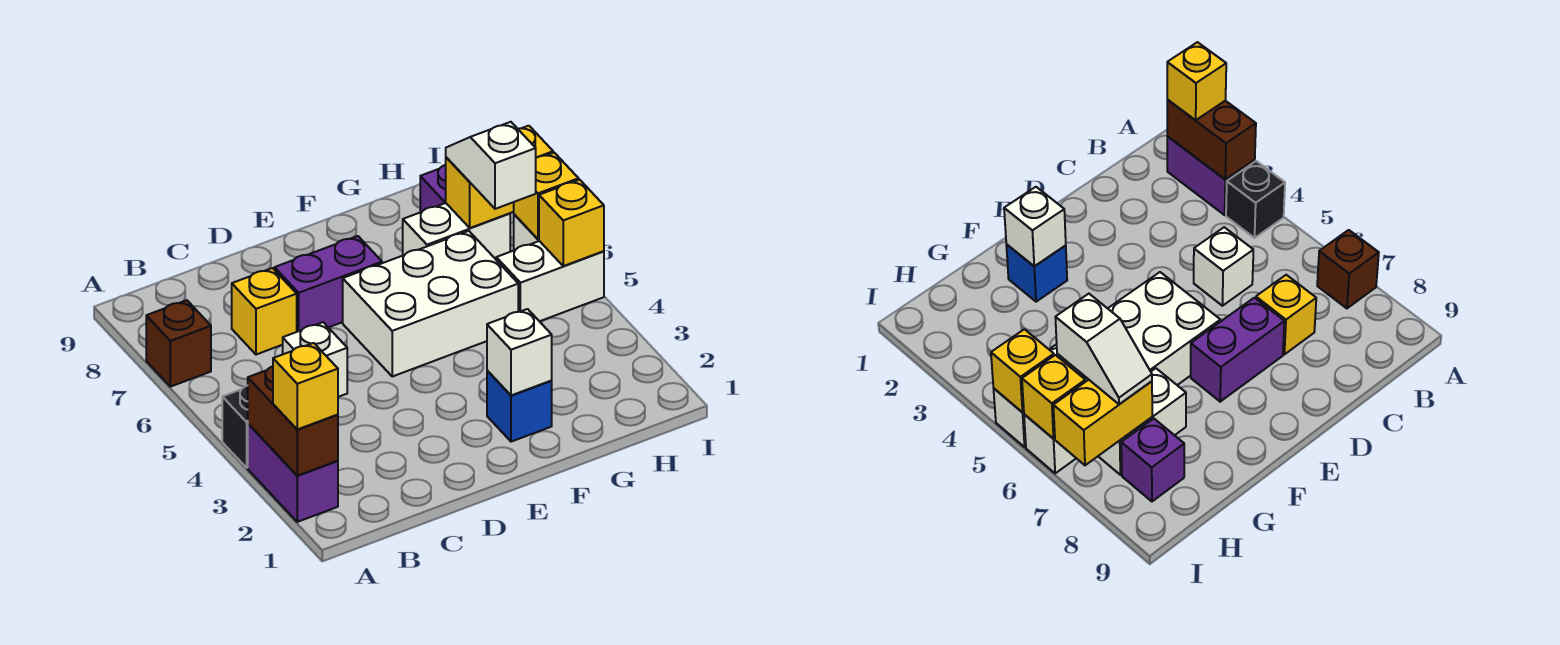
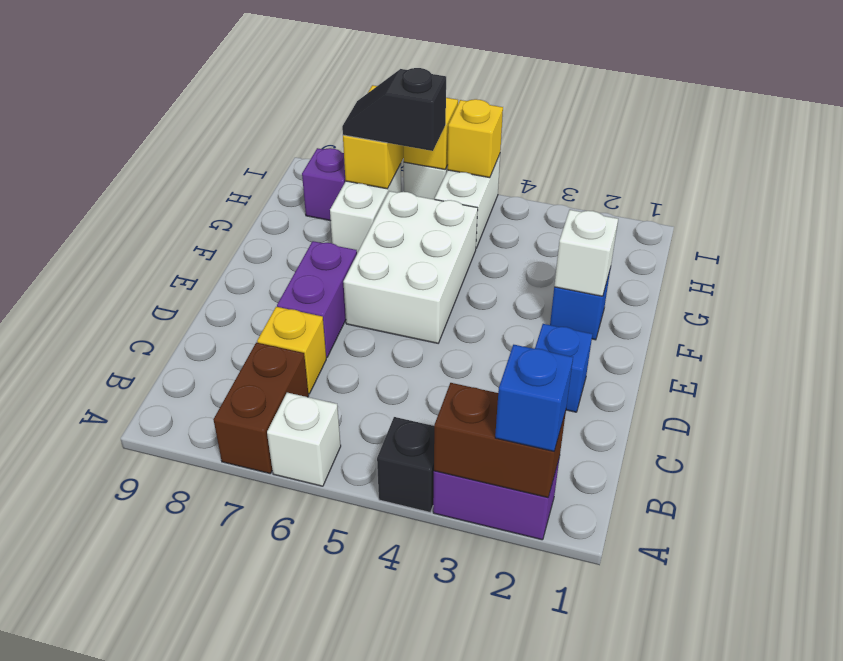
yellow brick A2 level 3 -> blue brick A2 level 3
brown brick A7 level 1 -> brown brick A7:B7 level 1
white brick C5 level 1 -> white brick A6 level 1
none -> blue brick D2 level 1
white slope H6:H7 level 3 top 6 -> black slope H6:H7 level 3 top 6

